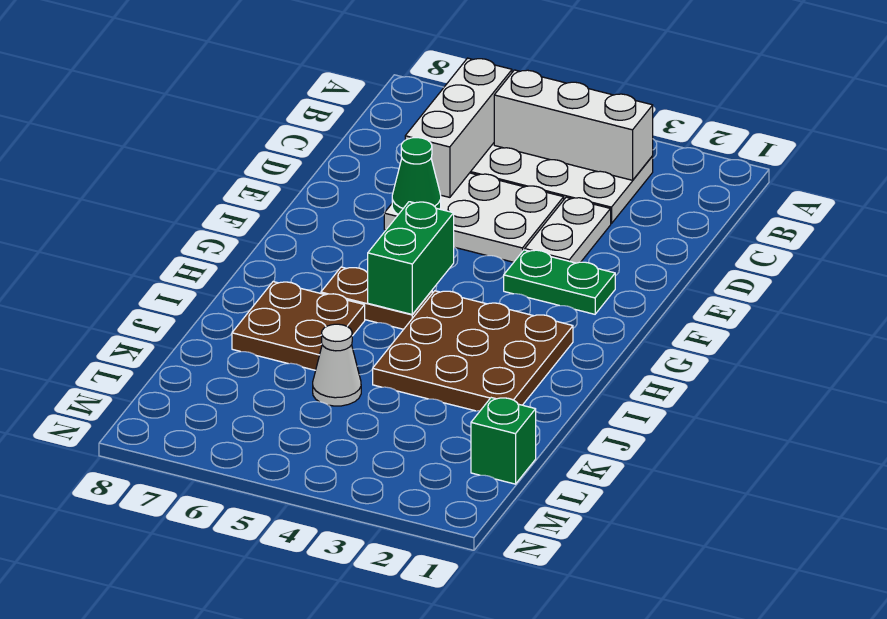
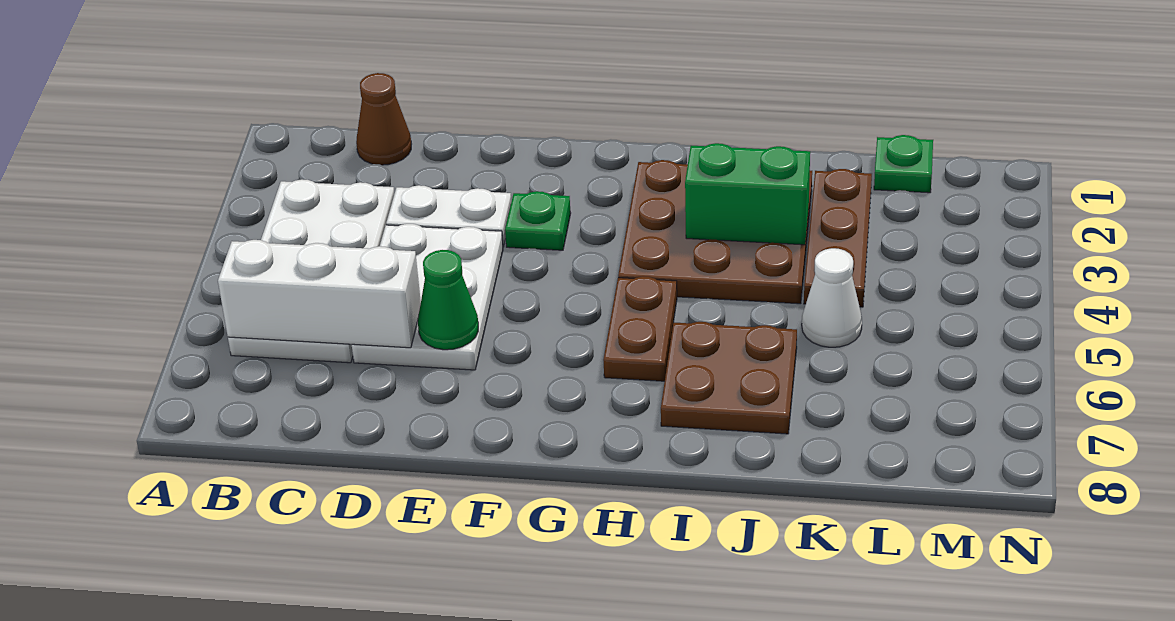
white brick B3:B5 level 2 -> none
none -> brown cone C1 level 1
green plate F2:F3 level 1 -> green plate F3 level 1
green brick G5:H5 level 2 -> green brick I3:J3 level 2
none -> brown plate K2:K4 level 1
green brick L1 level 1 -> green plate L1 level 1

